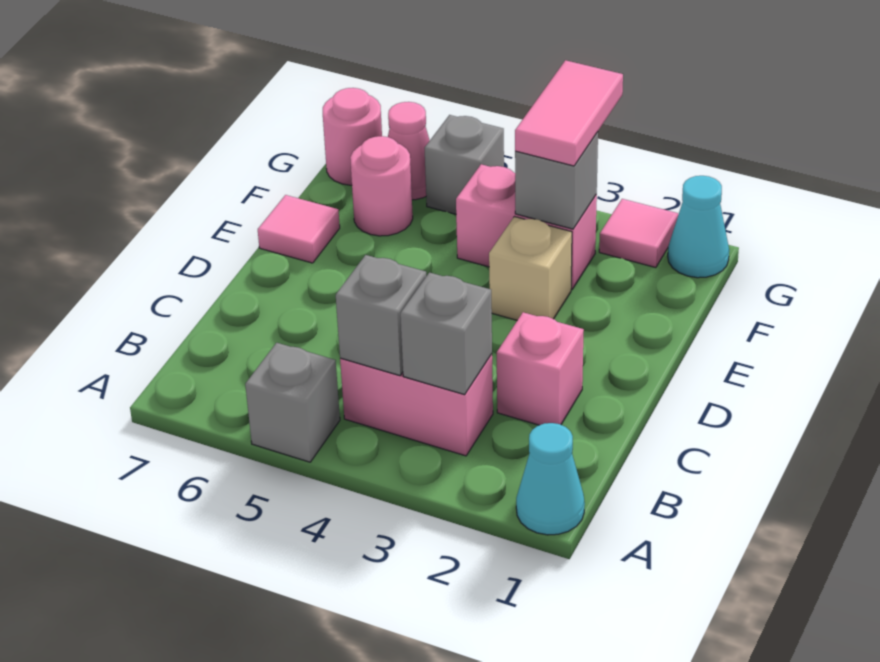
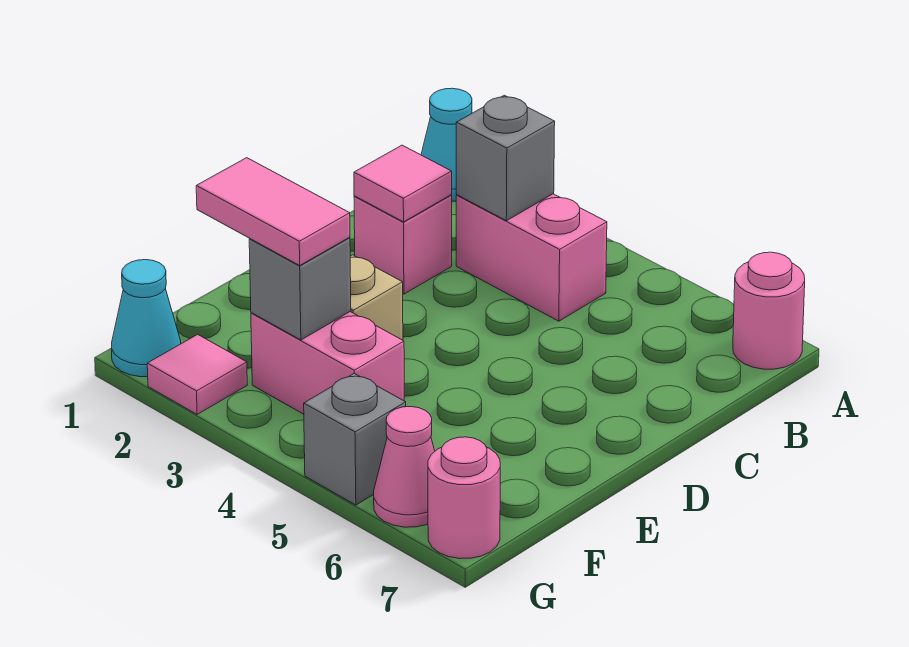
grey brick A5 level 1 -> none
grey brick B4 level 2 -> none
pink tile E7 level 1 -> pink tile C2 level 2
pink tile F3:G3 level 3 -> pink tile F2:F3 level 3
pink round brick F6 level 1 -> pink round brick A7 level 1

